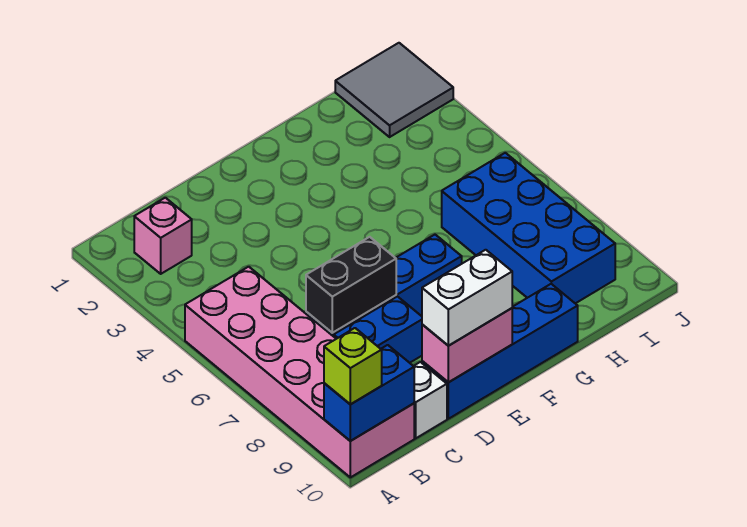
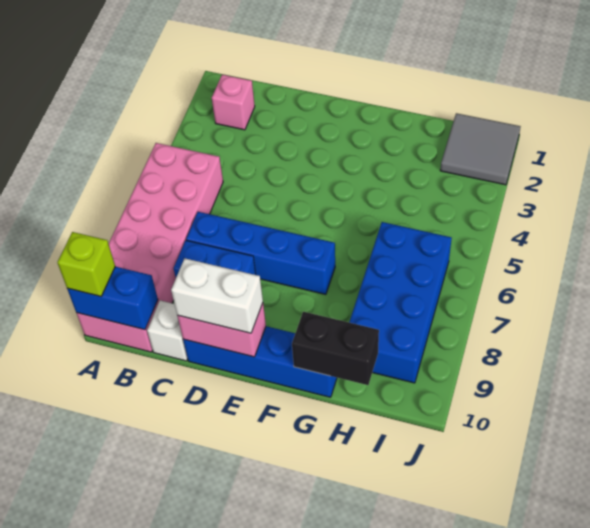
black brick C7:D7 level 2 -> black brick G10:H10 level 2

